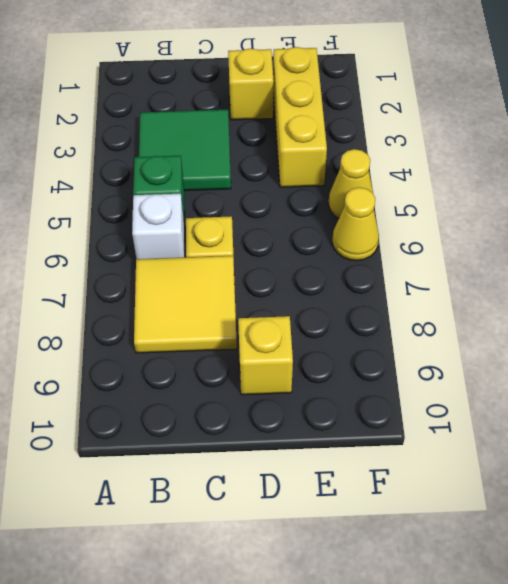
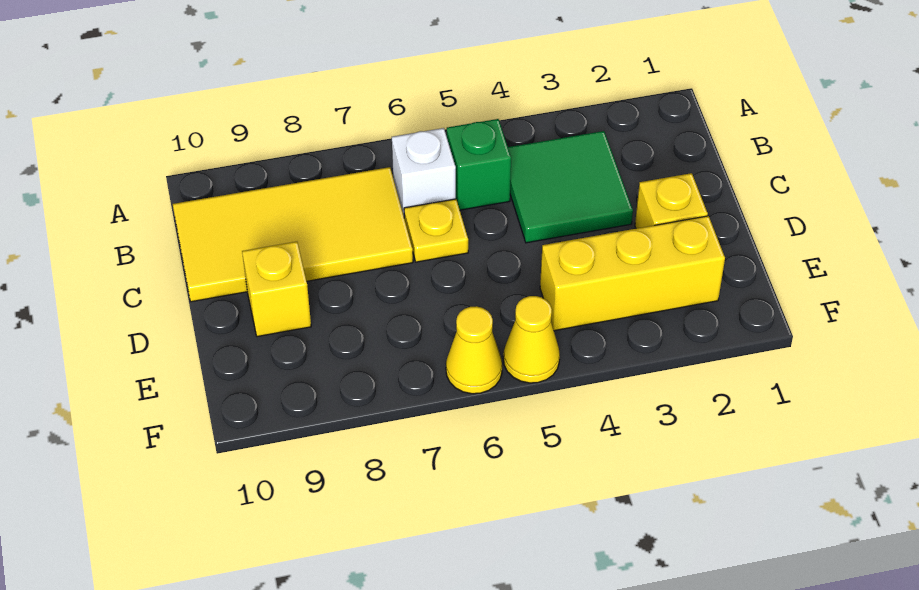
yellow tile B7:C8 level 1 -> yellow tile B7:C10 level 1

